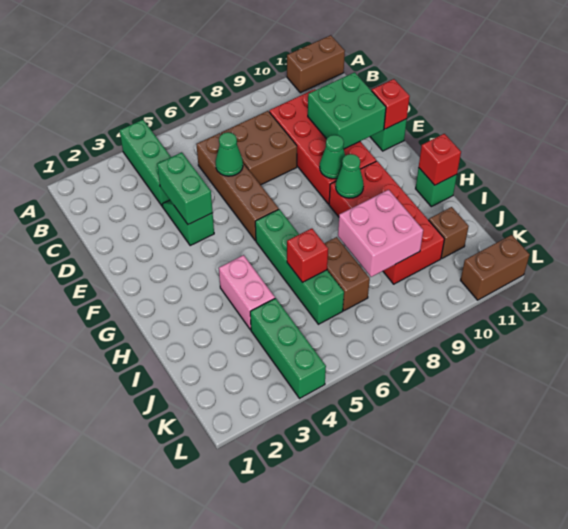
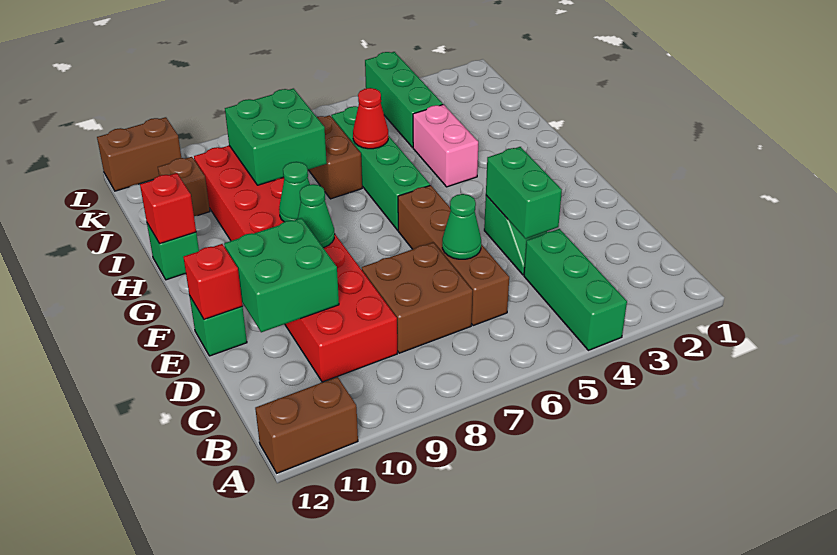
red brick I6 level 2 -> red cone I6 level 2
pink brick I8:J9 level 2 -> green brick I8:J9 level 2

